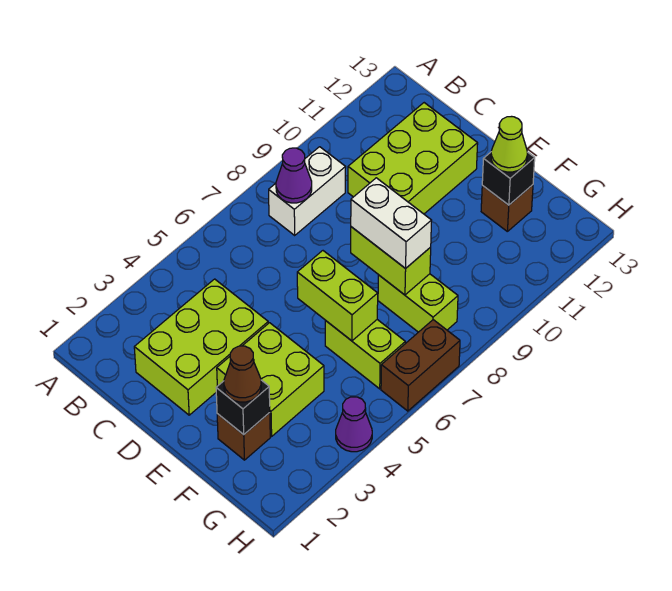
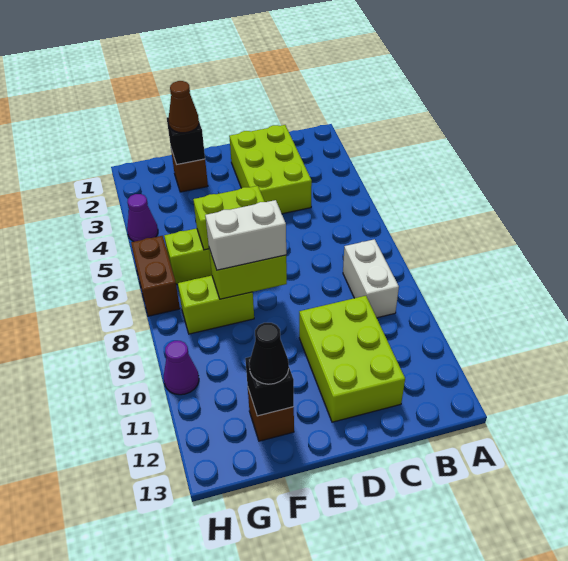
purple cone B8 level 2 -> purple cone H10 level 1
lime brick E3:F4 level 1 -> none
lime cone F12 level 3 -> black cone F12 level 3

